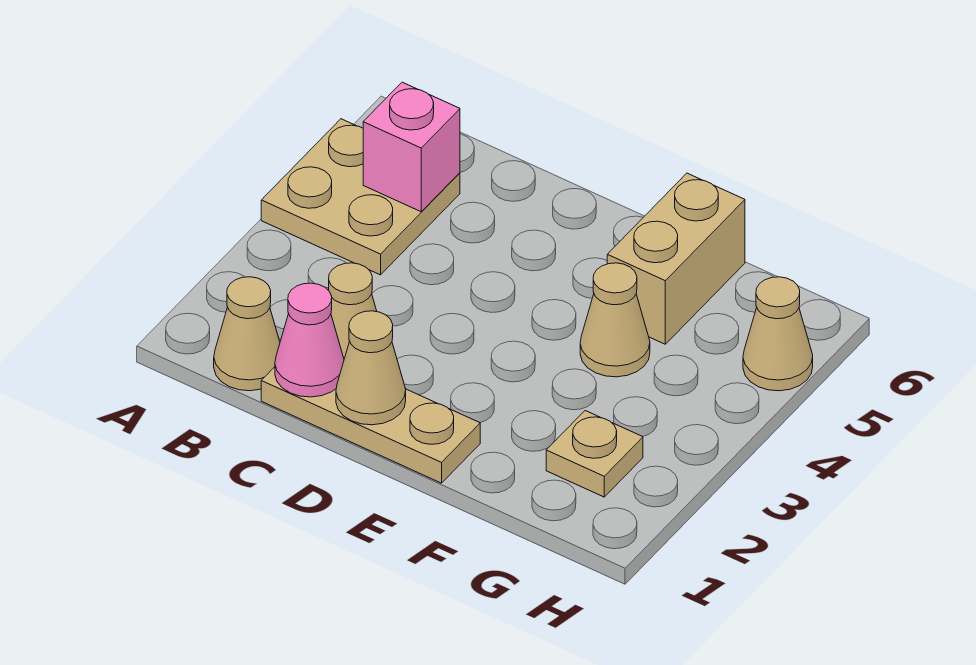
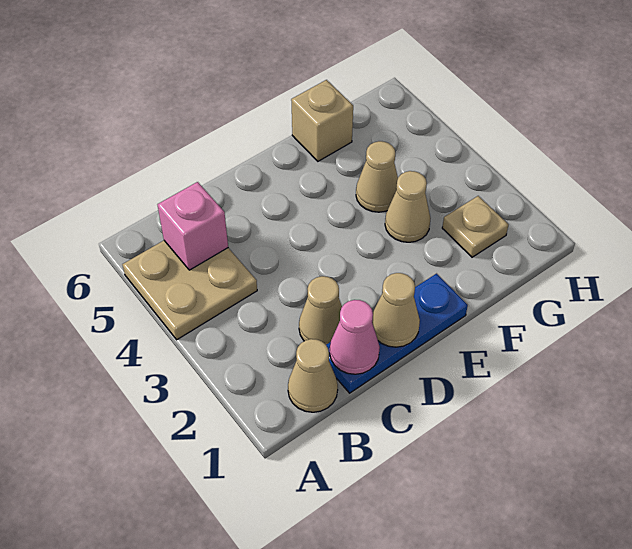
tan plate C1:E1 level 1 -> blue plate C1:E1 level 1
tan brick F5:F6 level 1 -> tan brick F6 level 1
tan cone H5 level 1 -> tan cone F3 level 1

